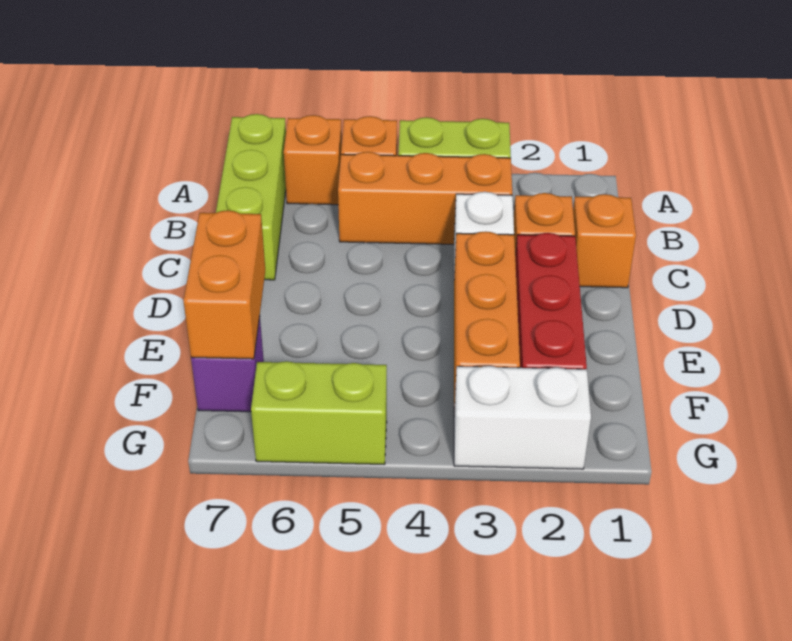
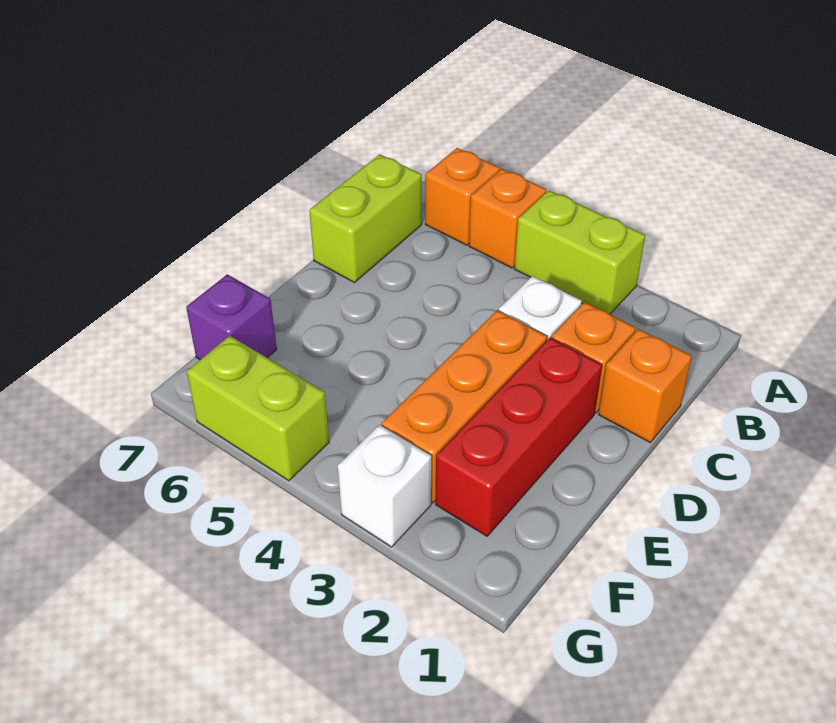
lime brick A7:C7 level 1 -> lime brick B7:C7 level 1
orange brick B3:B5 level 1 -> none
orange brick E7:F7 level 2 -> none
white brick G2:G3 level 1 -> white brick G3 level 1

